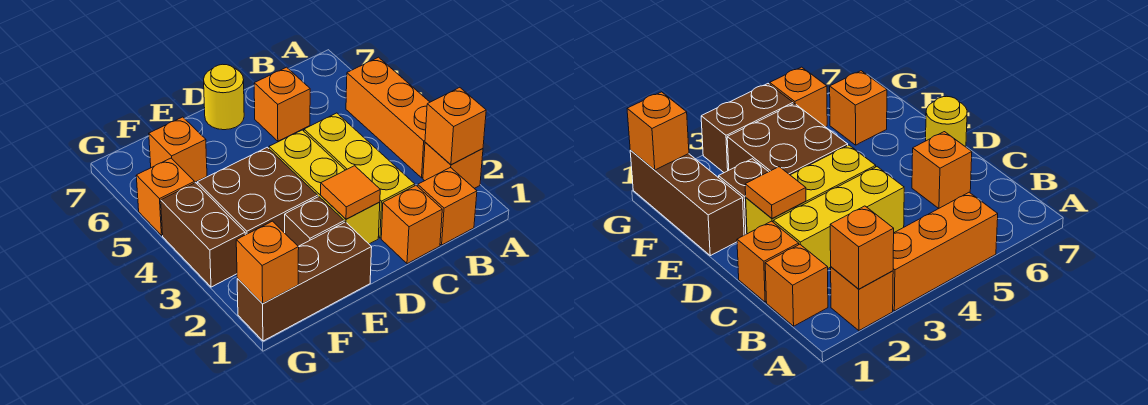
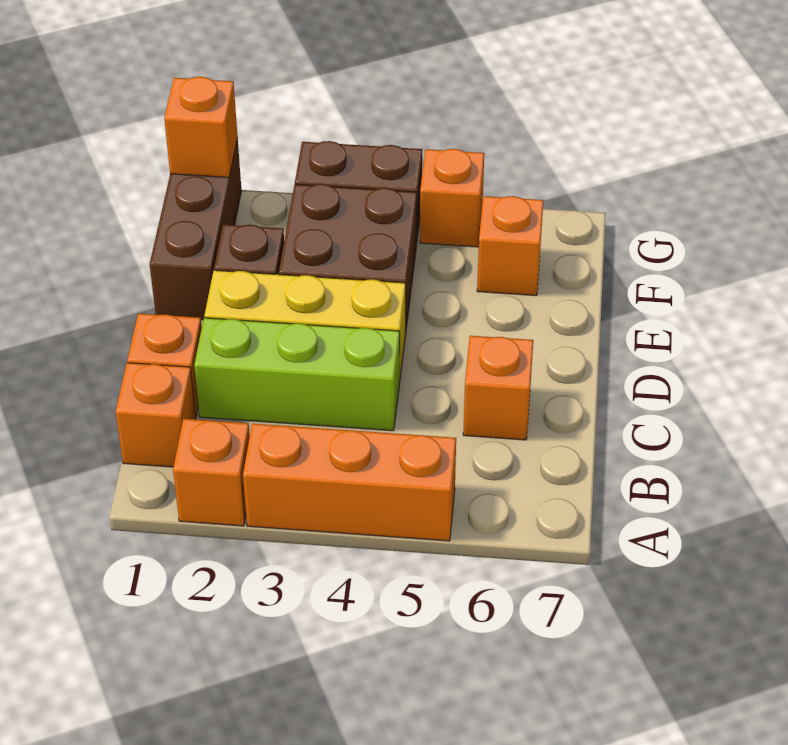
orange brick A2 level 2 -> none
yellow brick C2:C4 level 1 -> lime brick C2:C4 level 1
orange tile D2 level 2 -> none
yellow round brick D7 level 1 -> none

